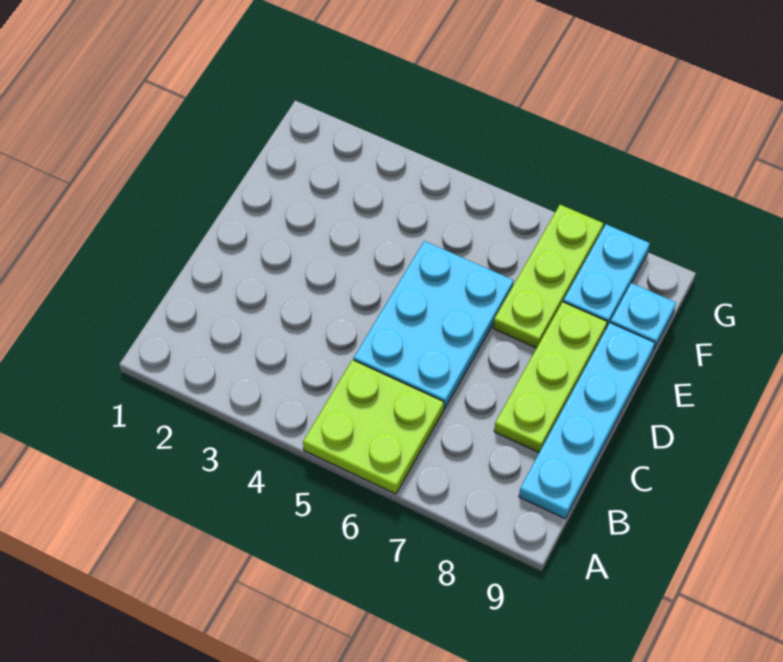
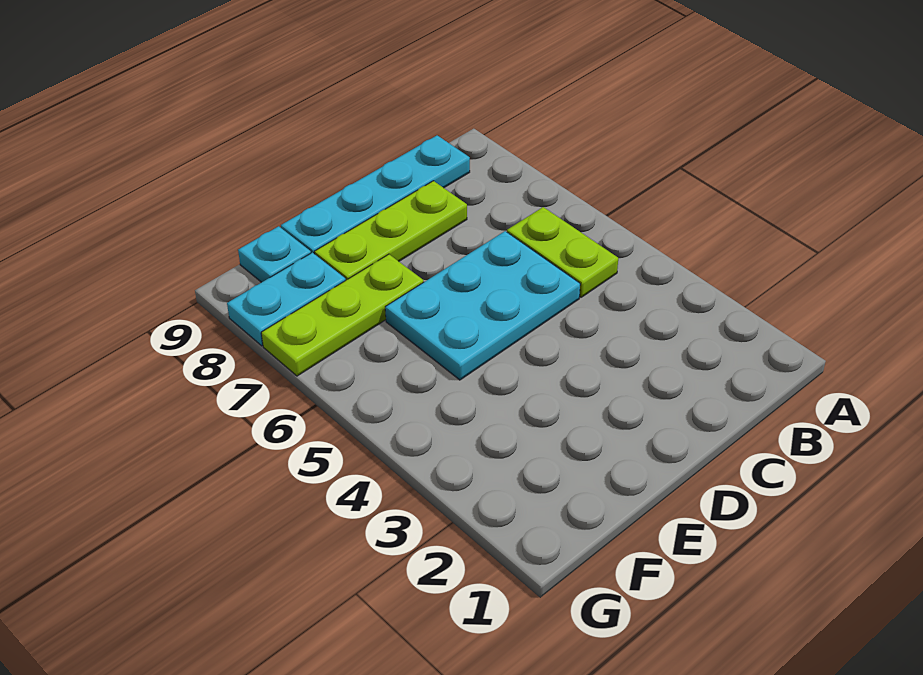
lime plate A5:B6 level 1 -> lime plate B5:B6 level 1

